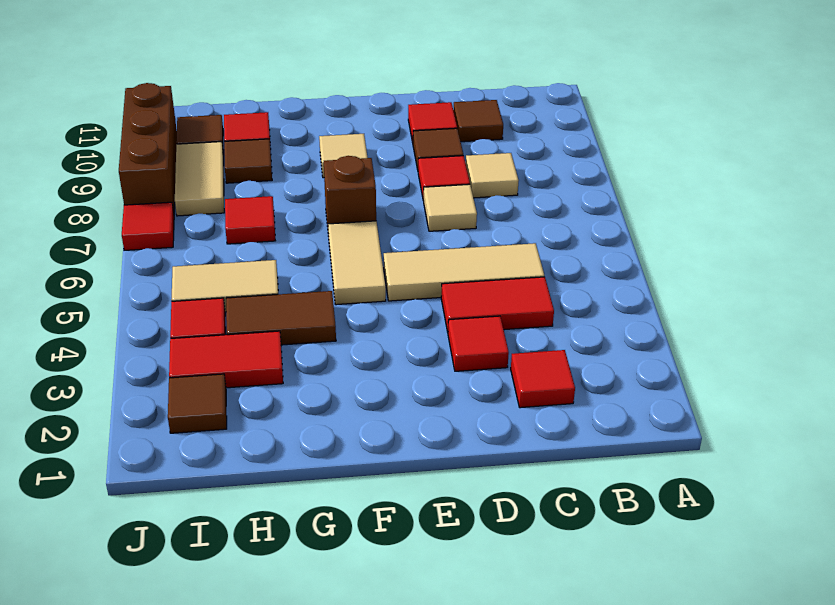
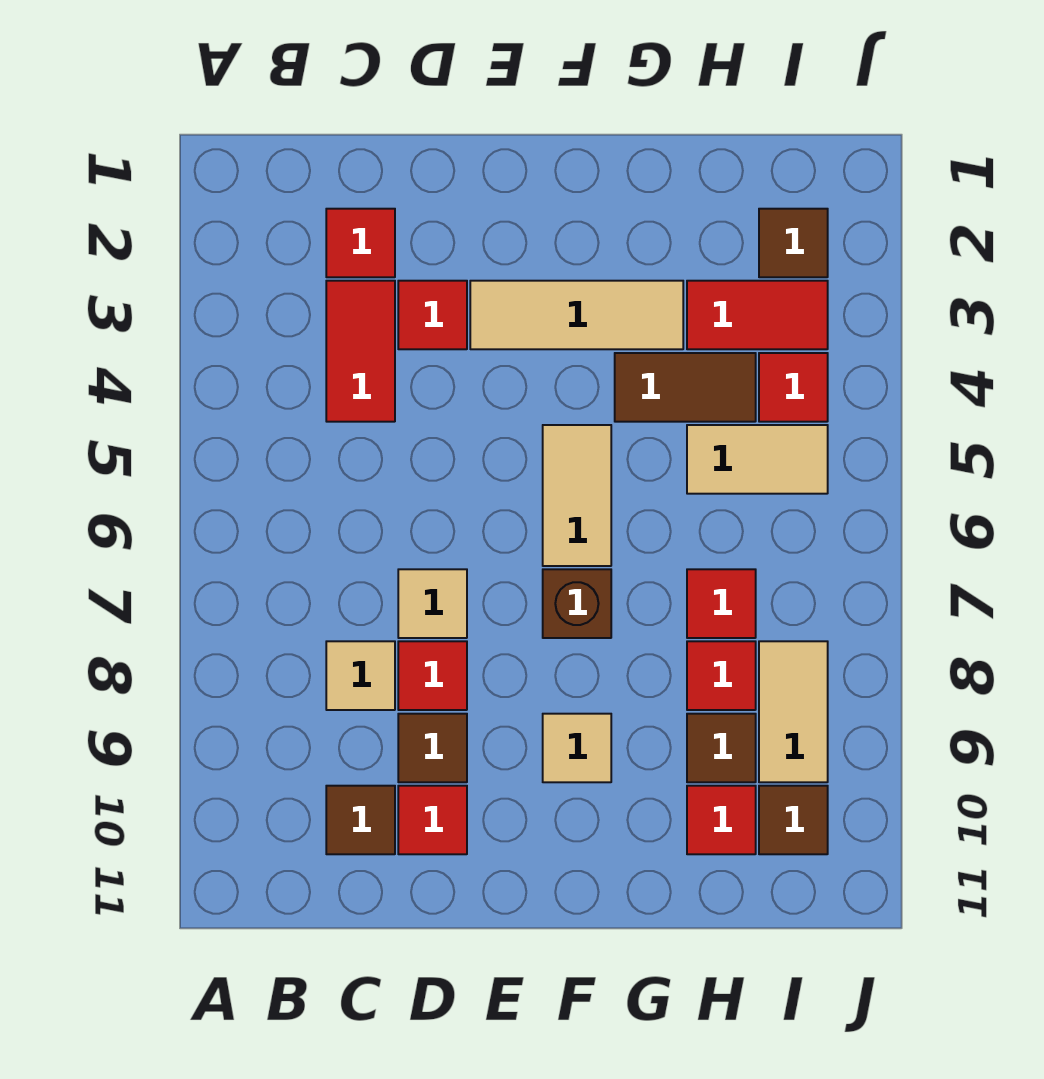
red tile C4:D4 level 1 -> red tile C3:C4 level 1
tan tile C5:E5 level 1 -> tan tile E3:G3 level 1
red tile J7 level 1 -> red tile H8 level 1
brown brick J8:J10 level 1 -> none

